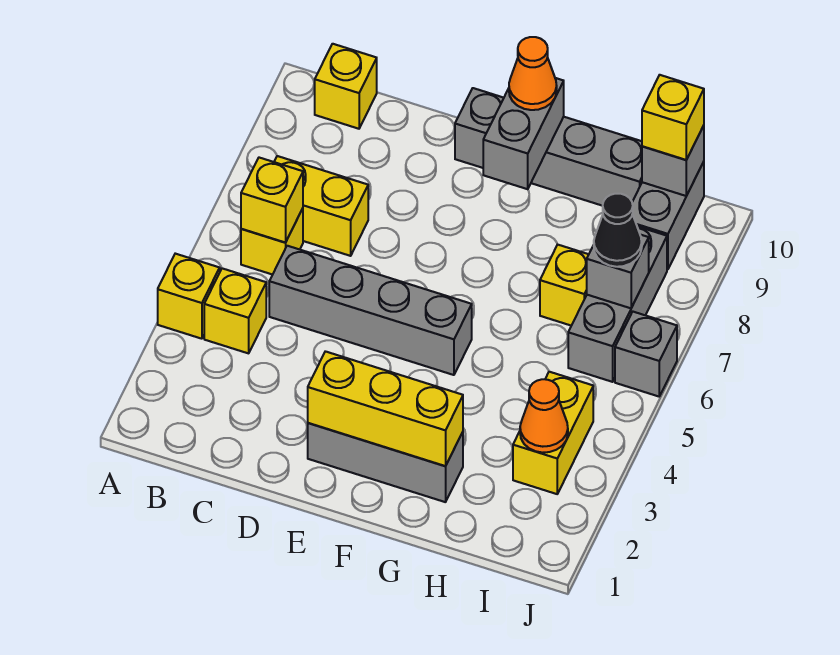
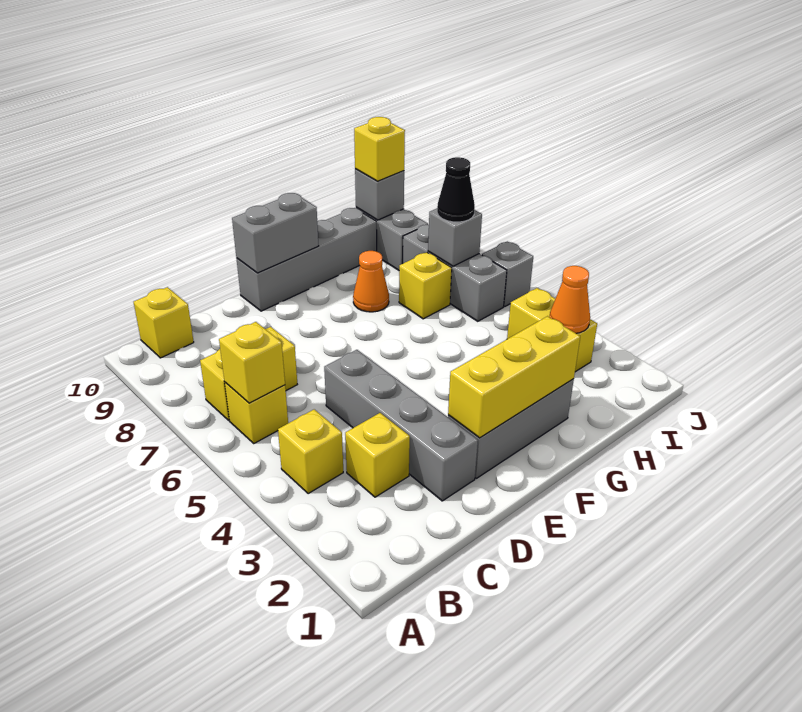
yellow brick A4 level 1 -> yellow brick C3 level 1
grey brick C5:F5 level 1 -> grey brick D2:D5 level 1
grey brick F9:F10 level 2 -> grey brick E10:F10 level 2
orange cone F10 level 3 -> orange cone G8 level 1

